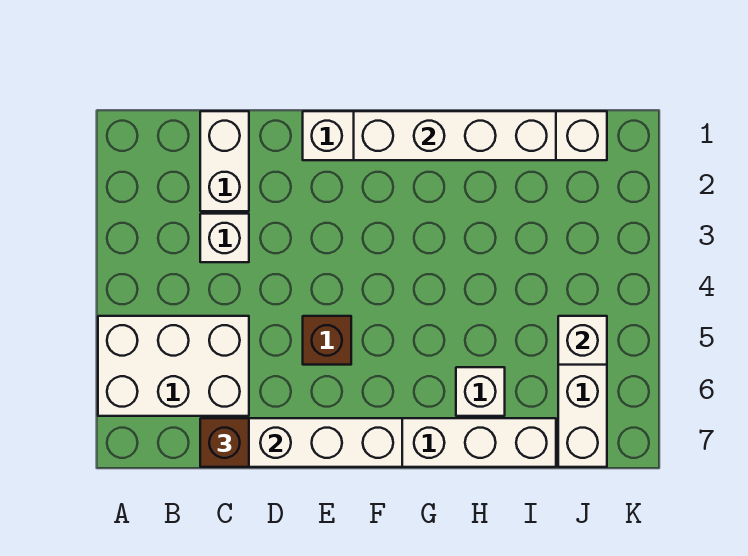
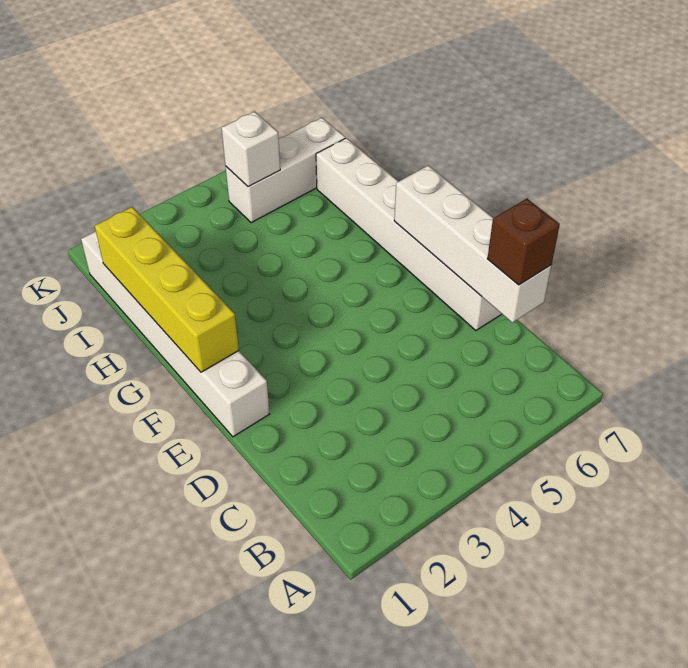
white brick A5:C6 level 1 -> none
white brick C1:C2 level 1 -> none
white brick C3 level 1 -> none
brown brick E5 level 1 -> none
white brick F1:I1 level 2 -> yellow brick F1:I1 level 2
white brick H6 level 1 -> none

